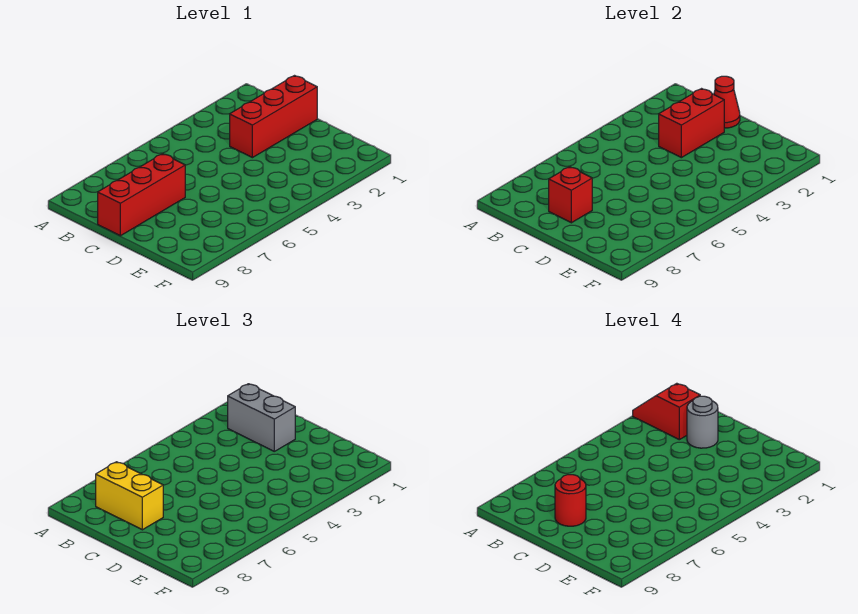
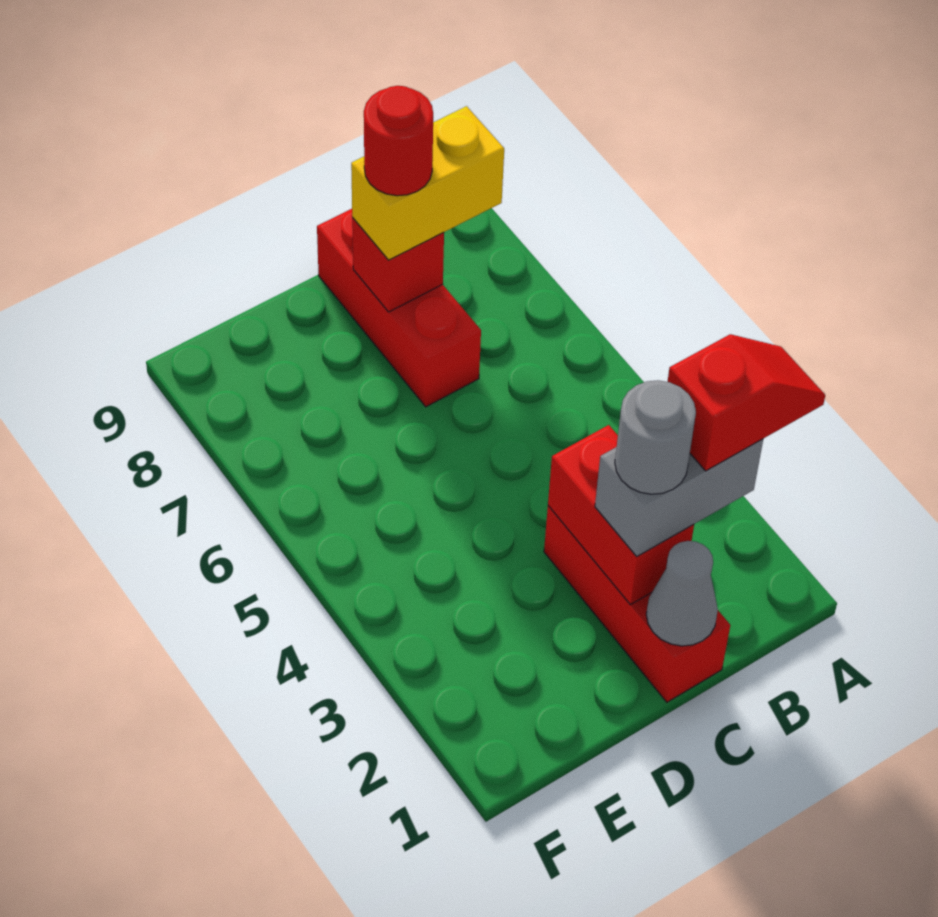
red cone C1 level 2 -> grey cone C1 level 2

